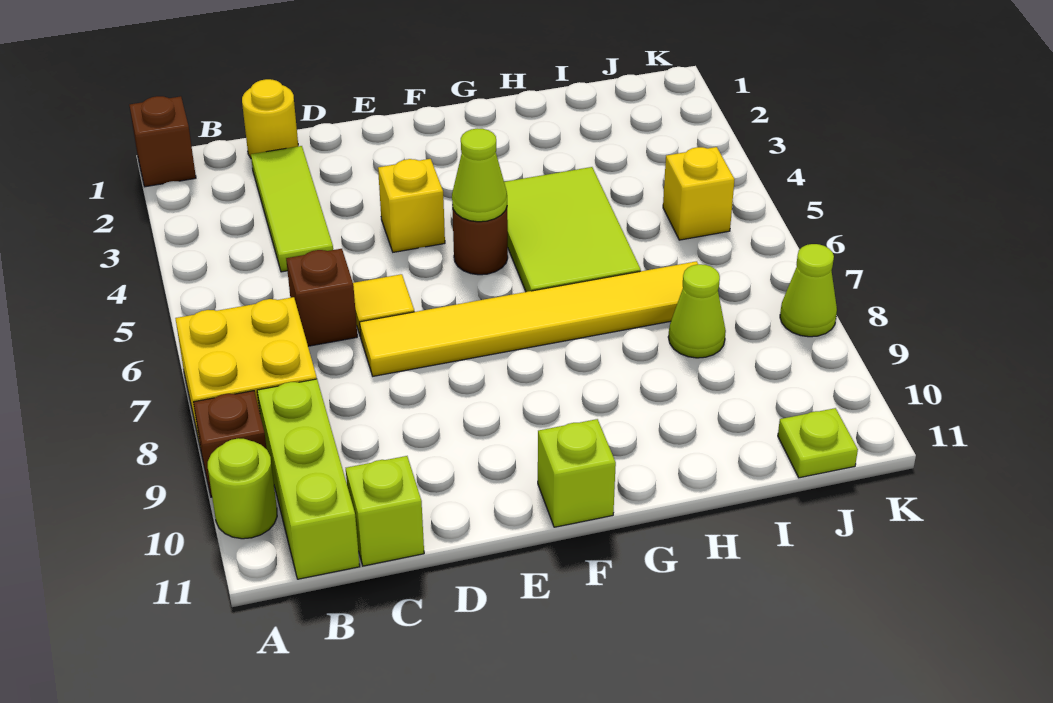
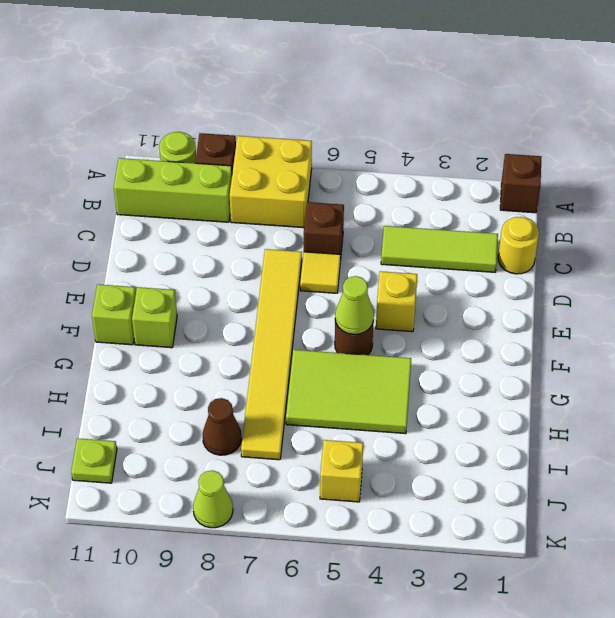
lime brick C11 level 1 -> lime brick F10 level 1
lime cone I8 level 1 -> brown cone I8 level 1

